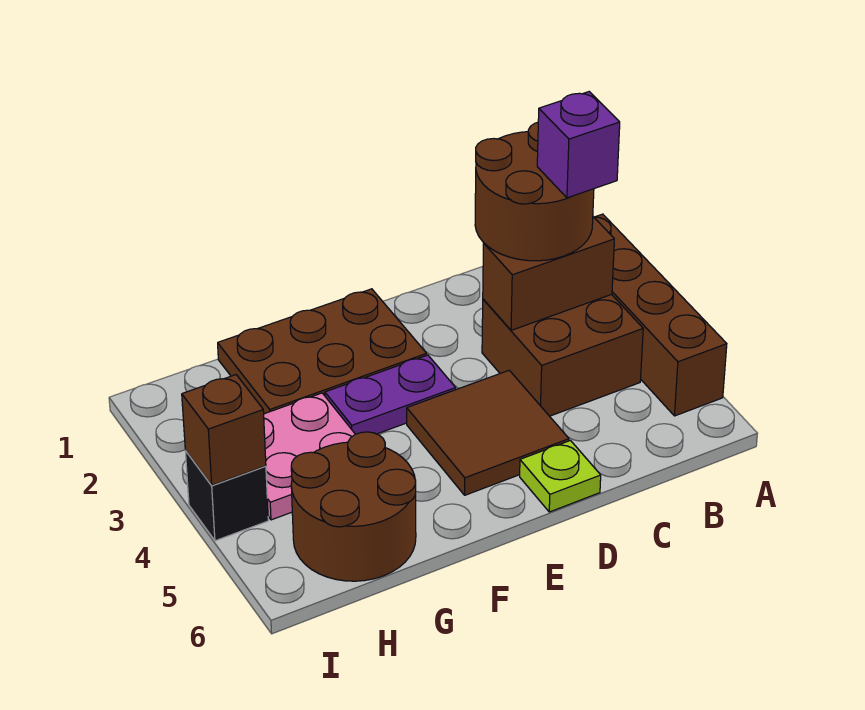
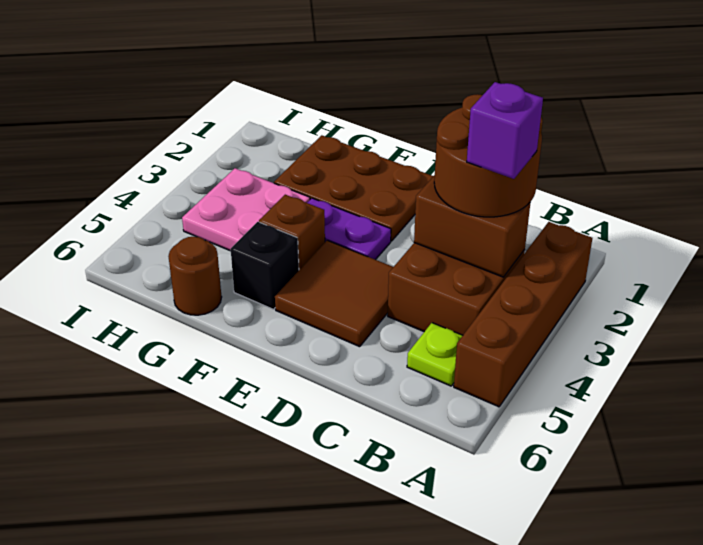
lime plate D6 level 1 -> lime plate B5 level 1
brown round brick G5:H6 level 1 -> brown round brick G6 level 1
black brick I4 level 1 -> black brick F5 level 1
brown brick I4 level 2 -> brown brick F4 level 1

